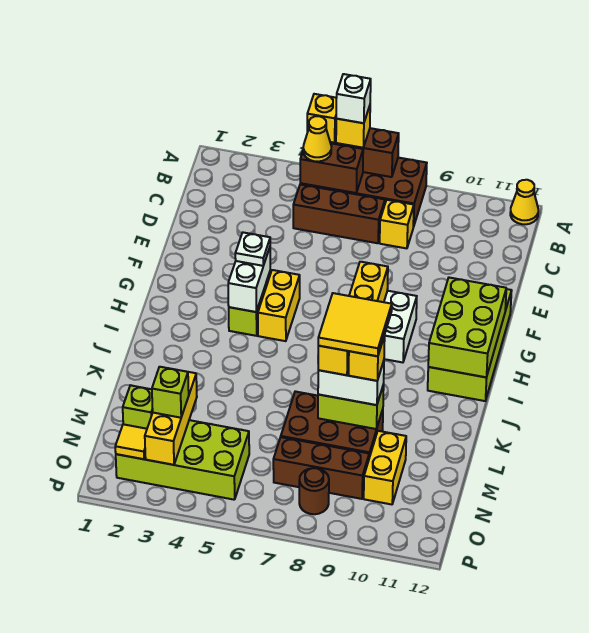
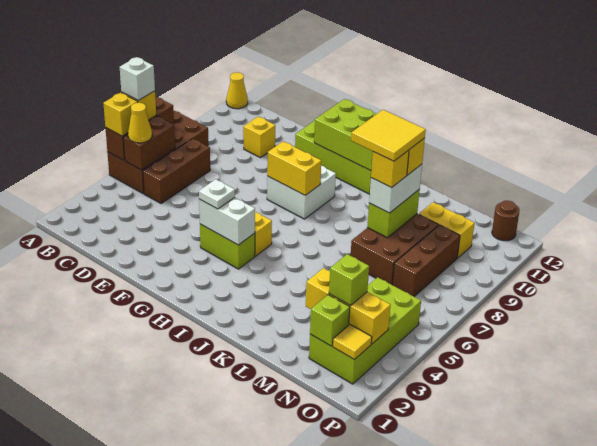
yellow brick C8 level 1 -> yellow brick D10 level 1
brown round brick O8 level 1 -> brown round brick O12 level 1

